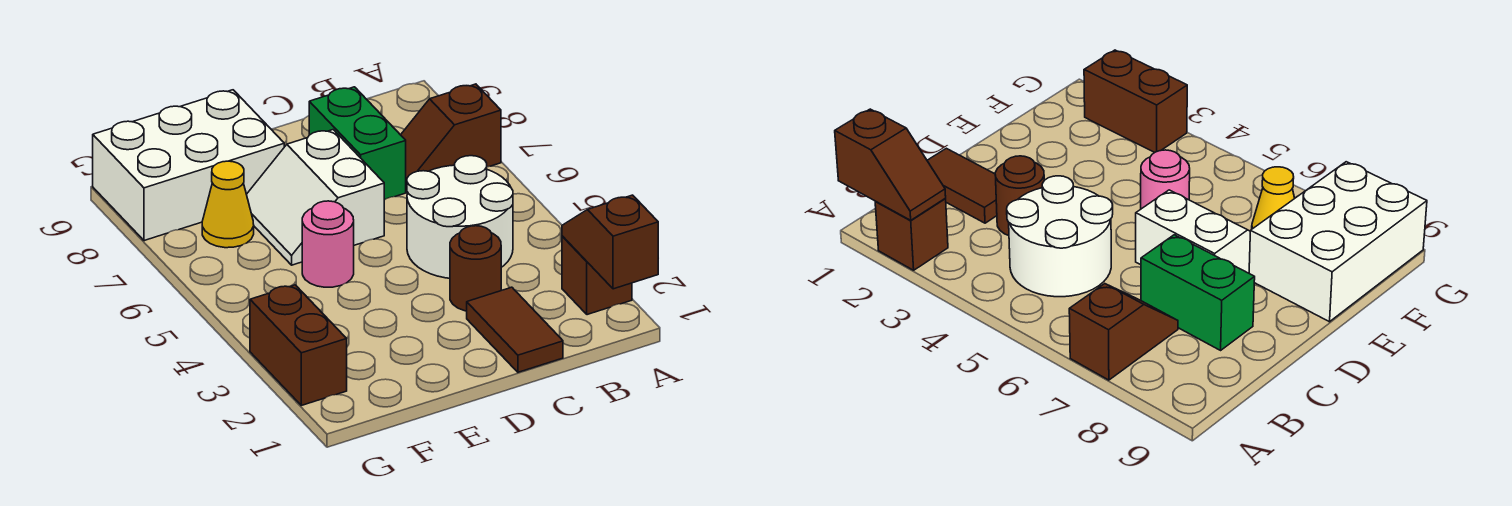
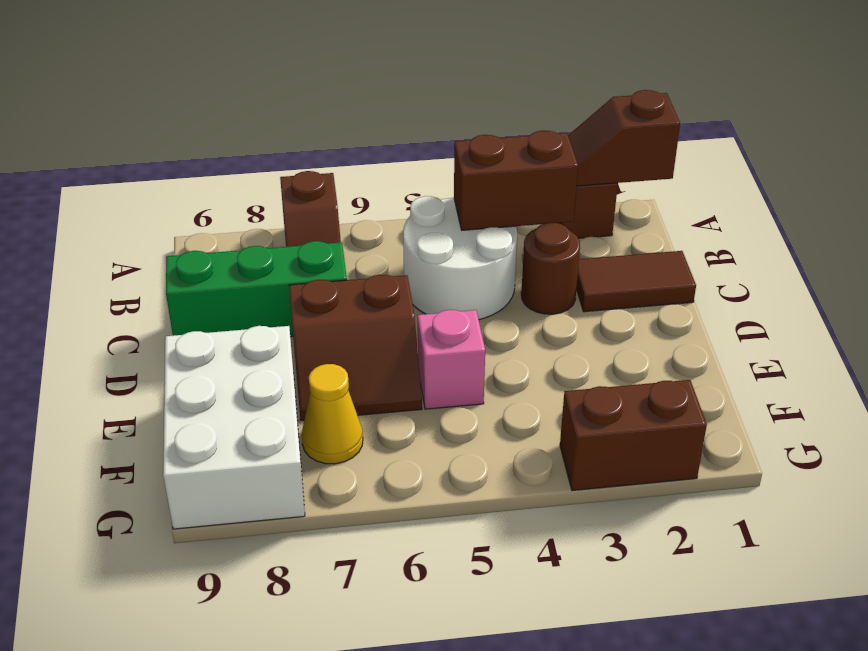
none -> brown brick B3:B4 level 2
green brick C7:C8 level 1 -> green brick C7:C9 level 1
white slope D6:E7 level 1 top D -> brown slope D6:E7 level 1 top D
pink round brick E5 level 1 -> pink brick E5 level 1

